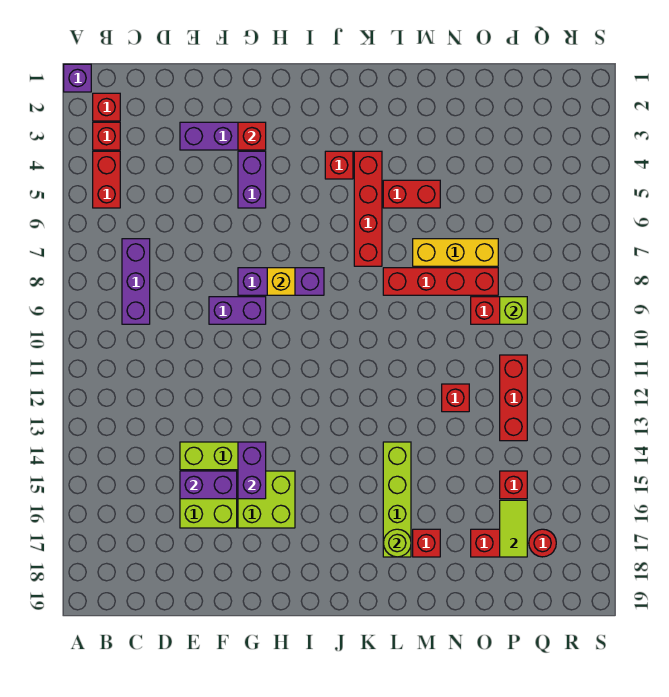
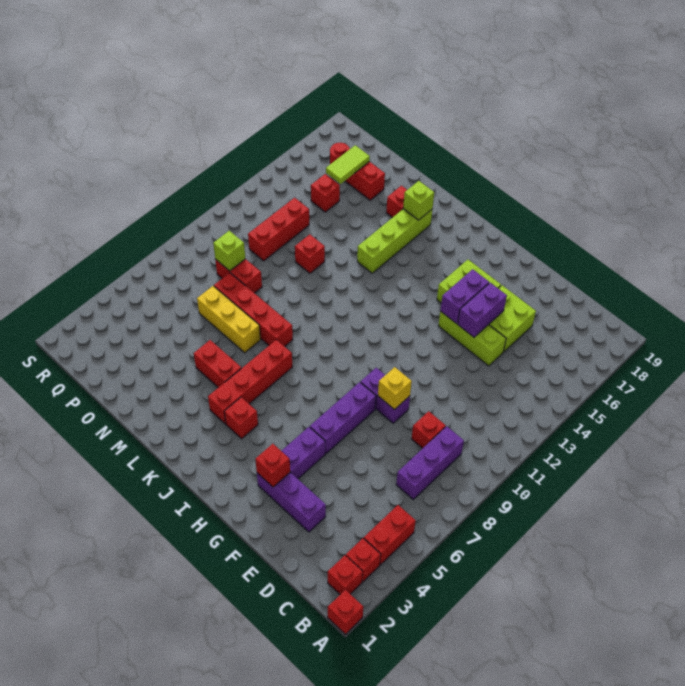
purple brick A1 level 1 -> red brick A1 level 1
none -> red brick D9 level 1
purple brick E15:F15 level 2 -> purple brick F14:F15 level 2
purple brick G8:I8 level 1 -> purple brick G6:G8 level 1
yellow brick H8 level 2 -> yellow brick F9 level 2
lime round brick L17 level 2 -> lime brick L17 level 2

